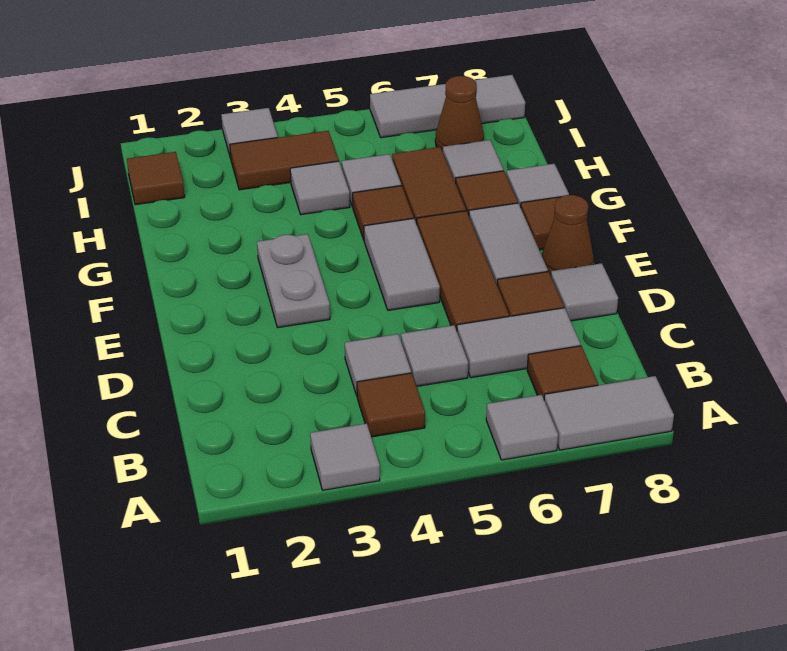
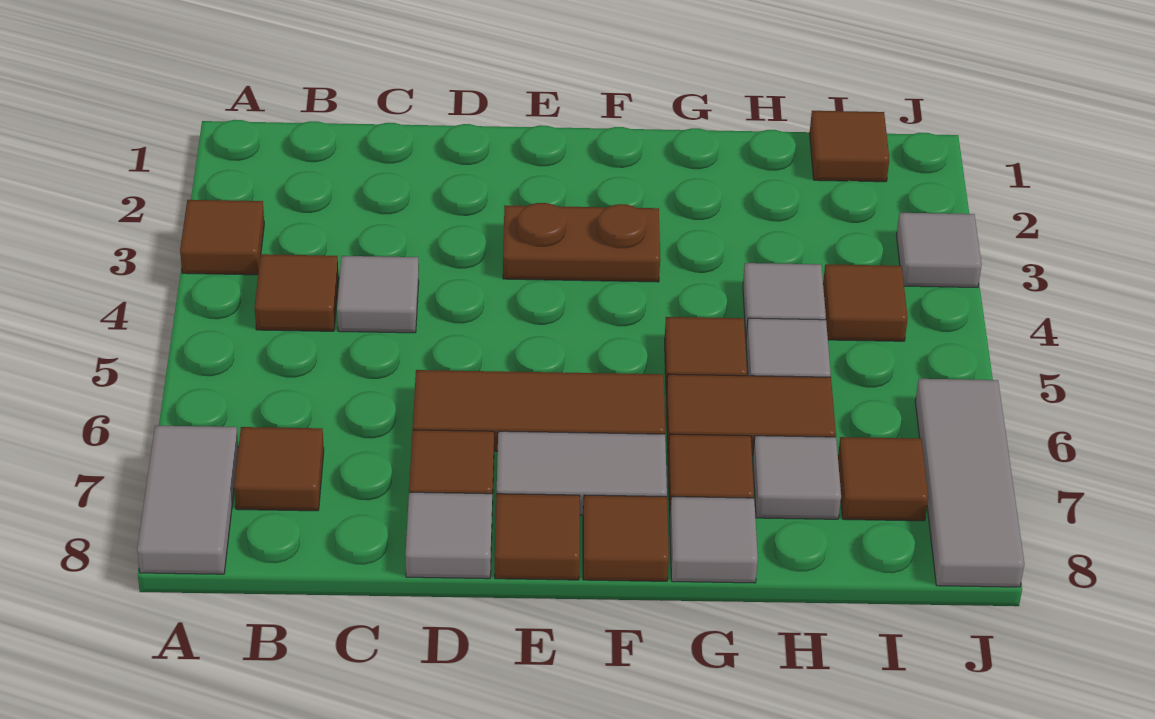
grey tile A3 level 1 -> brown tile A3 level 1
grey tile A6 level 1 -> none
grey tile C5 level 1 -> none
grey tile C6:C7 level 1 -> none
grey plate E3:F3 level 1 -> brown plate E3:F3 level 1
grey tile E5:F5 level 1 -> none
brown cone E8 level 1 -> brown tile E8 level 1
brown tile I3:I4 level 1 -> brown tile I4 level 1
brown cone I7 level 1 -> brown tile I7 level 1

